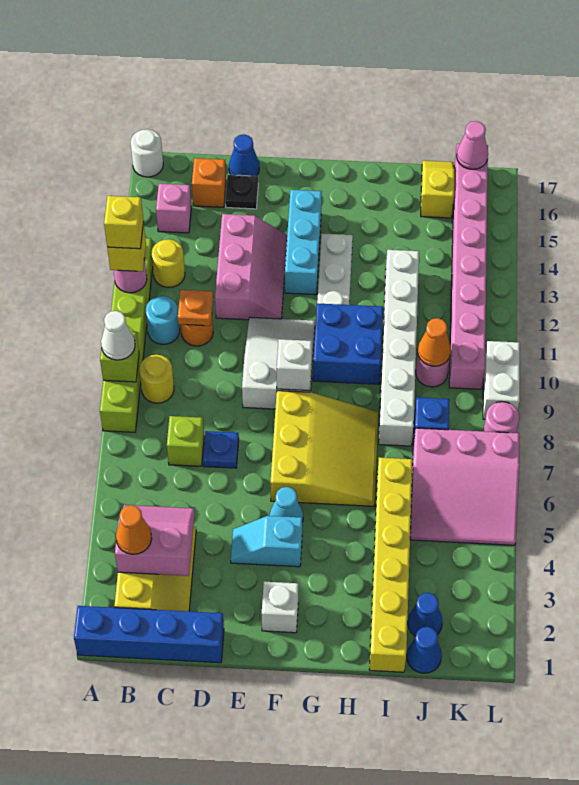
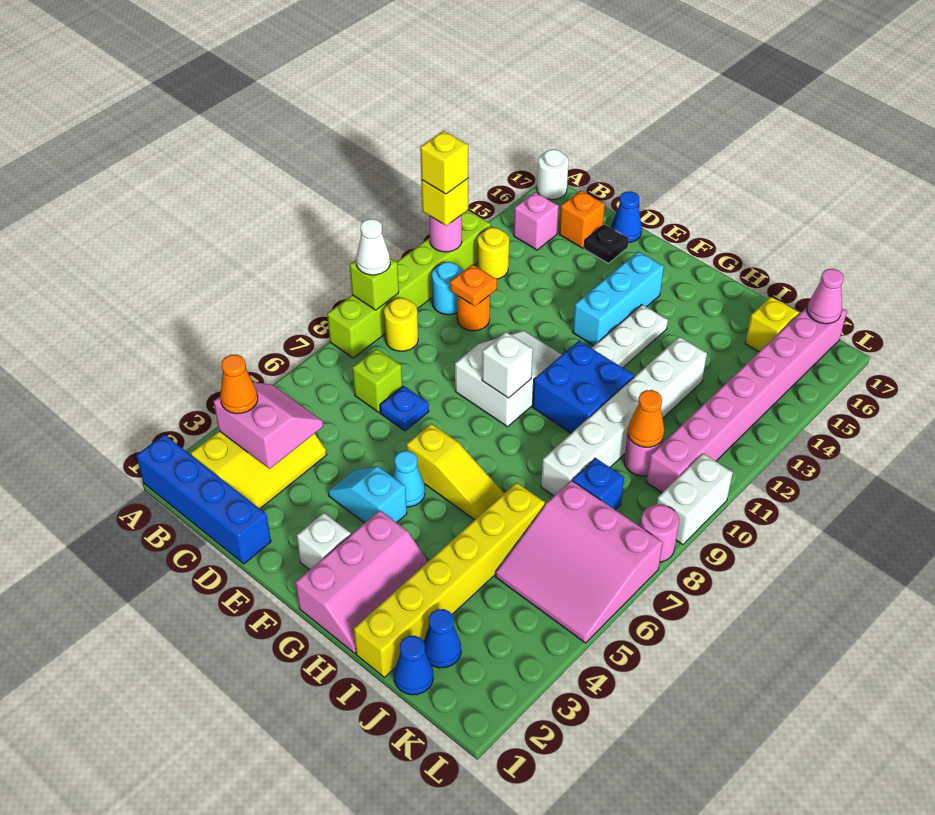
pink slope D12:E14 level 1 top D -> pink slope G1:H3 level 1 top G
yellow slope F6:H8 level 1 top F -> yellow slope F6:H6 level 1 top F

